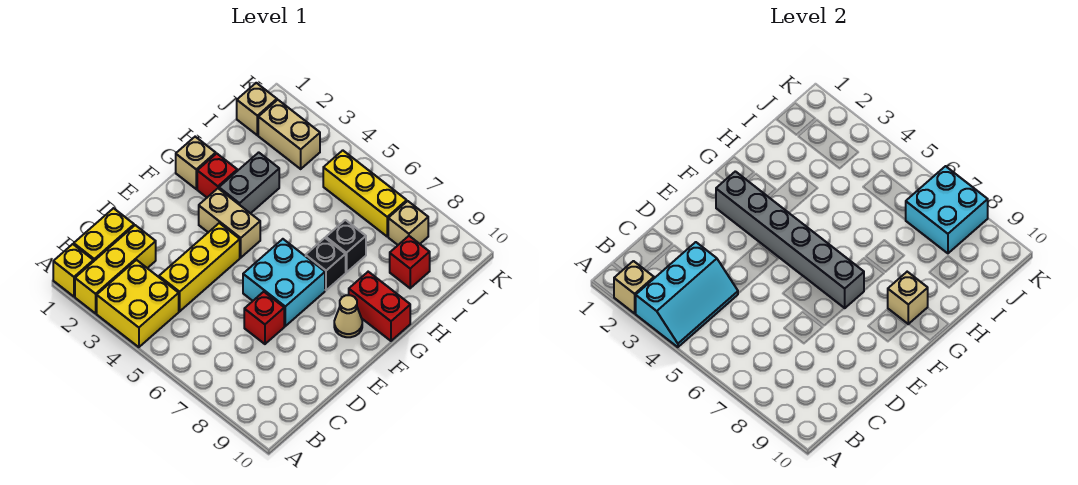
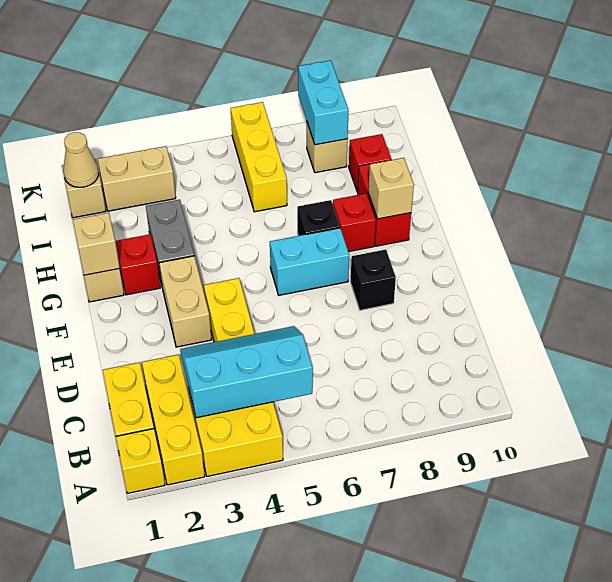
tan brick A2 level 2 -> tan brick G1 level 2
cyan slope A3:C4 level 2 top 3 -> cyan slope B3:C5 level 2 top B
red brick D7 level 1 -> red brick G8 level 1
cyan brick E6:F7 level 1 -> cyan brick F6:F7 level 1
grey brick F2:F7 level 2 -> none
tan brick F3:F4 level 1 -> tan brick E3:F3 level 1
tan cone F9 level 1 -> tan cone J1 level 2
red brick G9:G10 level 1 -> red brick G9:H9 level 1
black brick H7 level 1 -> black brick E8 level 1
yellow brick J5:J7 level 1 -> yellow brick I6:K6 level 1
cyan brick J7:K8 level 2 -> cyan brick J8:K8 level 2

